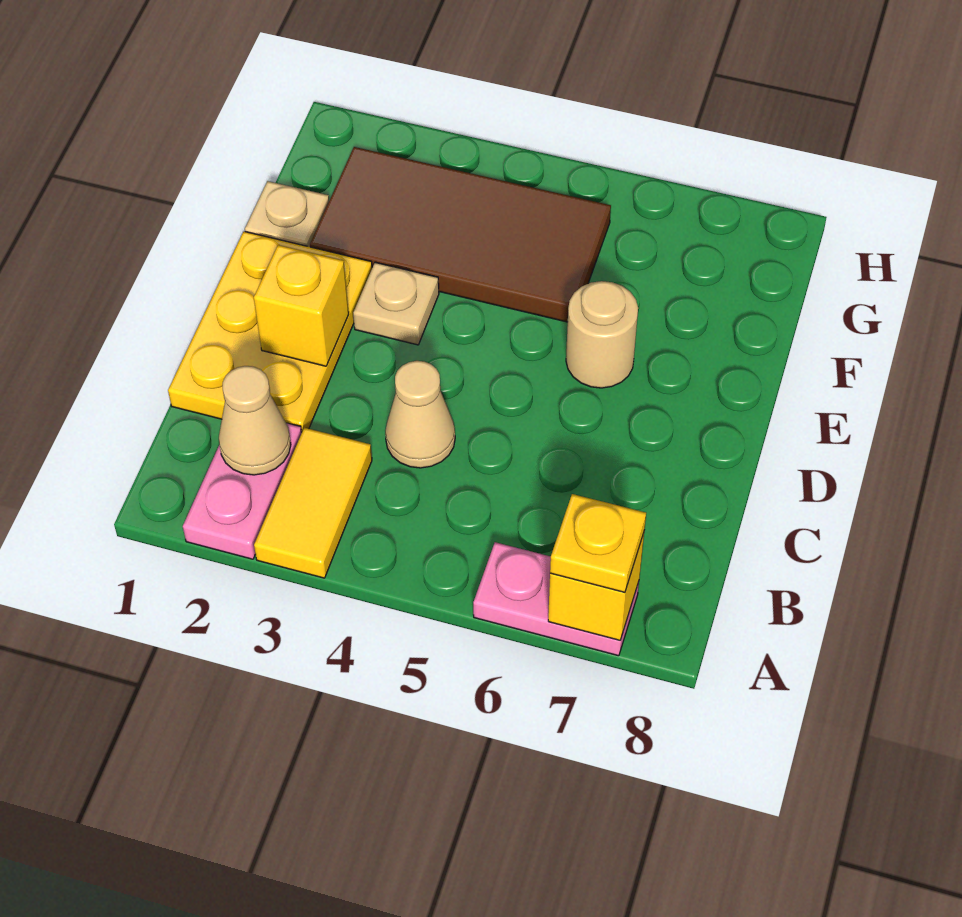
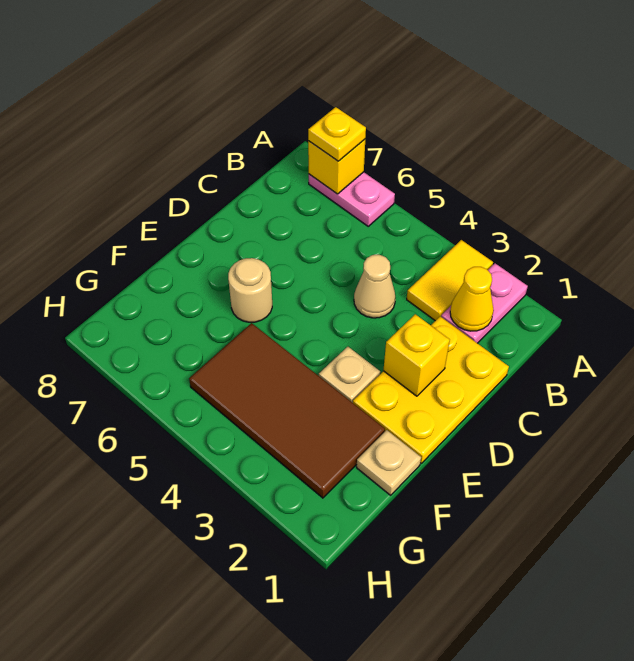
tan cone B2 level 2 -> yellow cone B2 level 2

